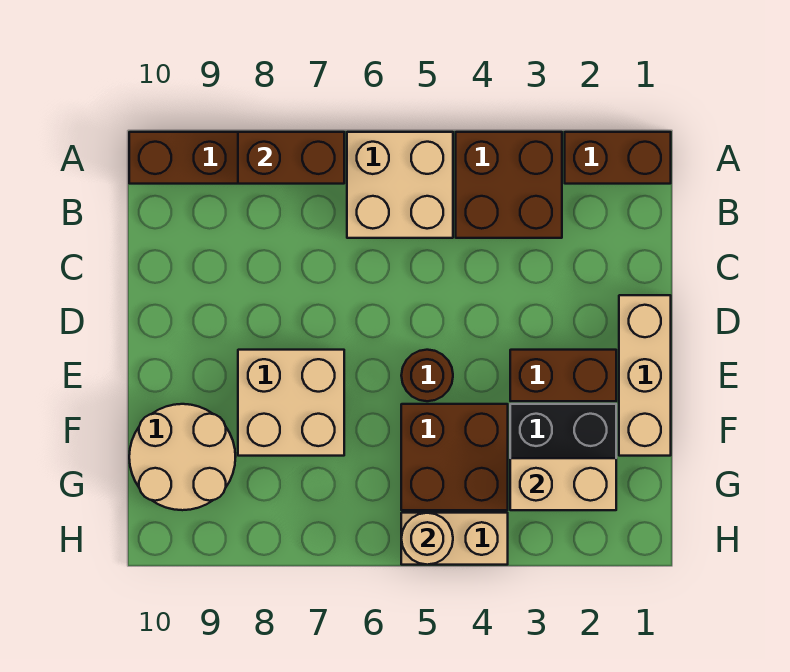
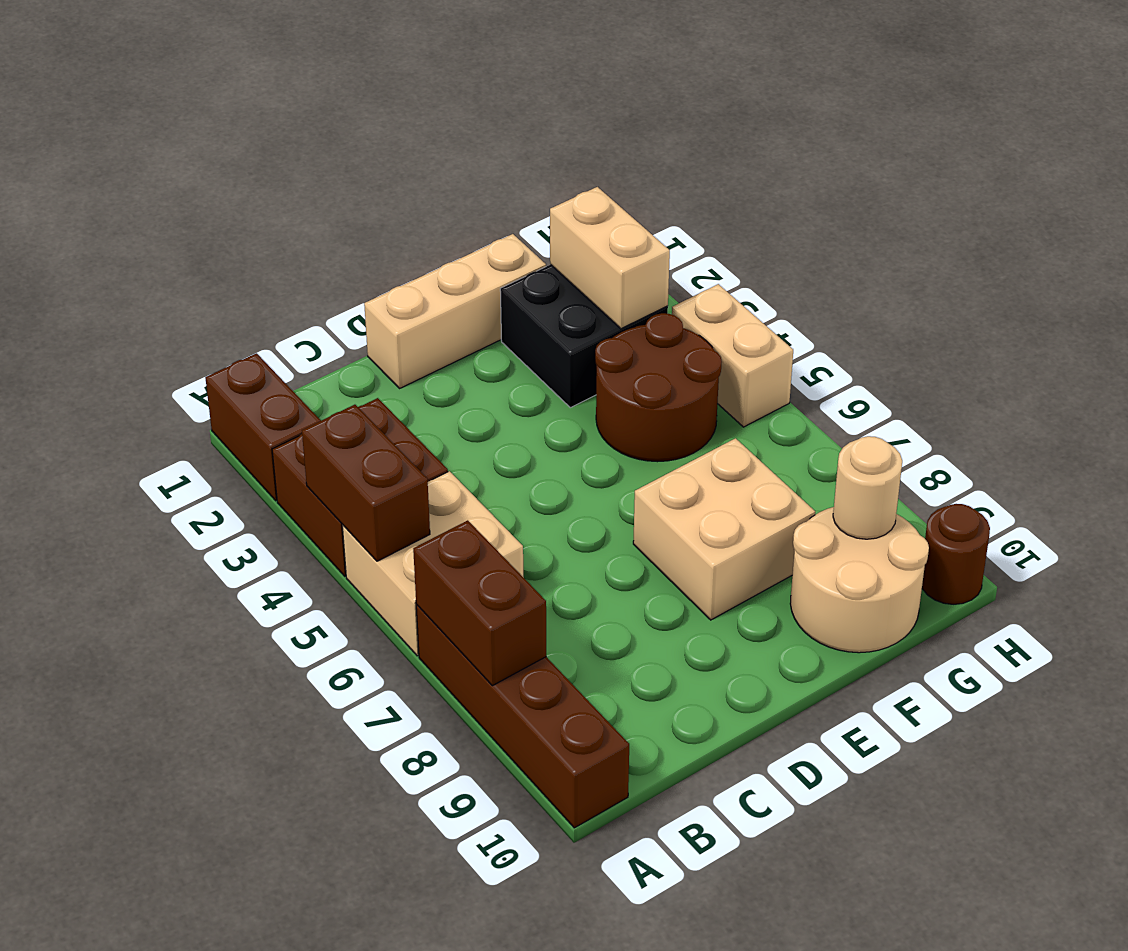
brown brick E2:E3 level 1 -> brown brick A4:A5 level 2
brown round brick E5 level 1 -> brown round brick H10 level 1
brown brick F4:G5 level 1 -> brown round brick F4:G5 level 1
tan round brick H5 level 2 -> tan round brick G9 level 2

